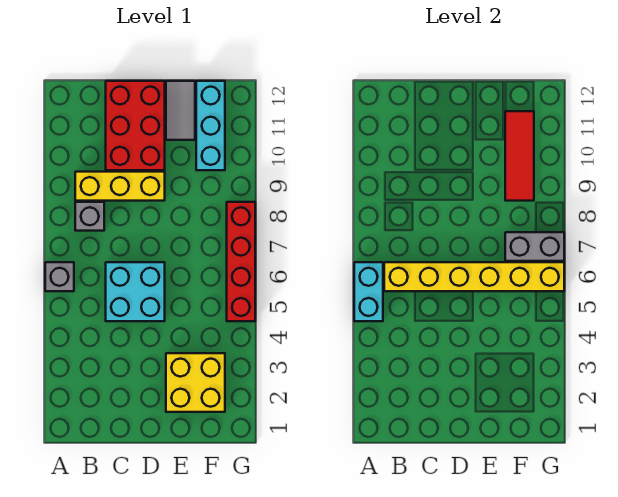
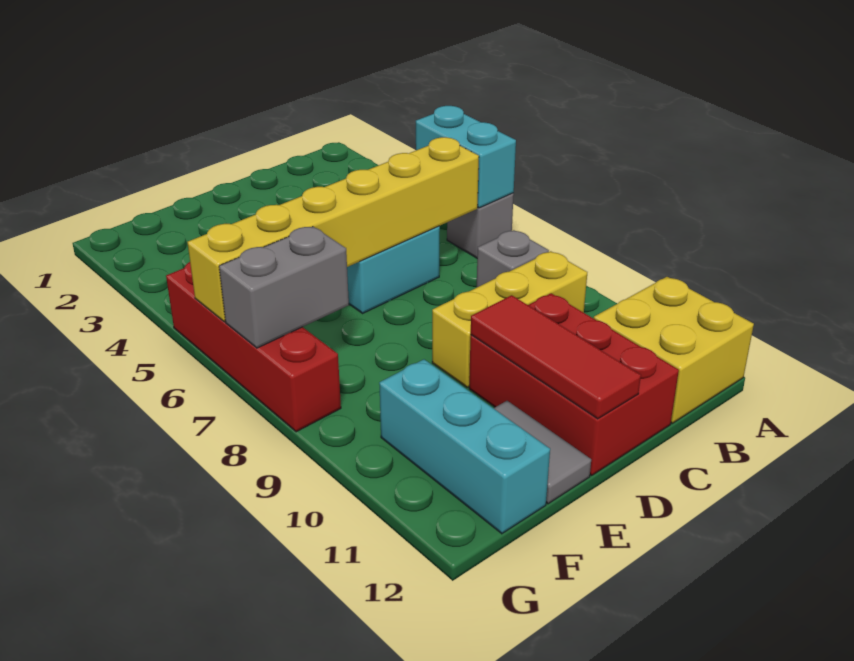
yellow brick E2:F3 level 1 -> yellow brick A11:B12 level 1
red tile F9:F11 level 2 -> red tile D10:D12 level 2

